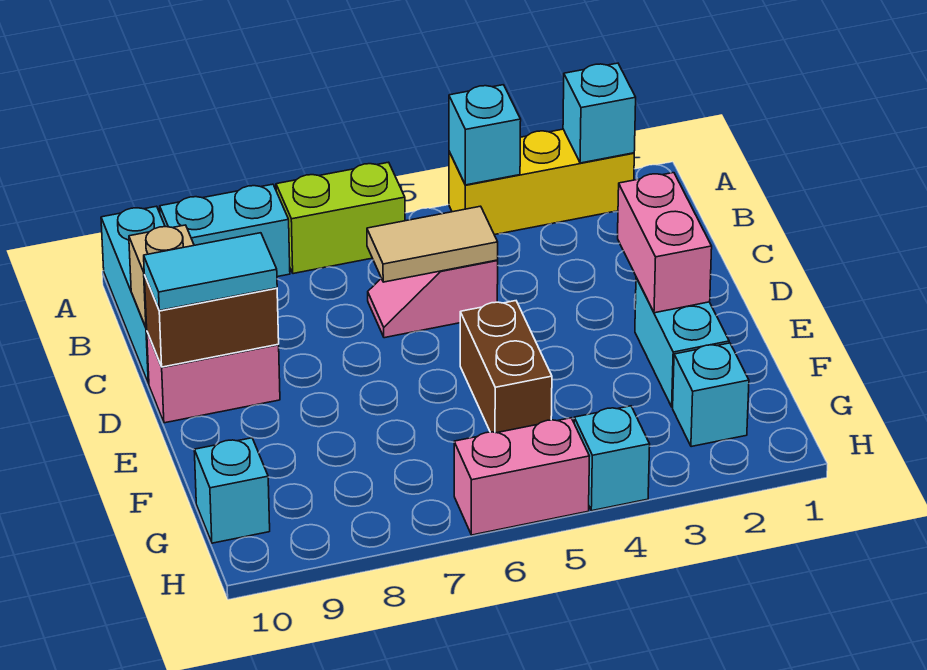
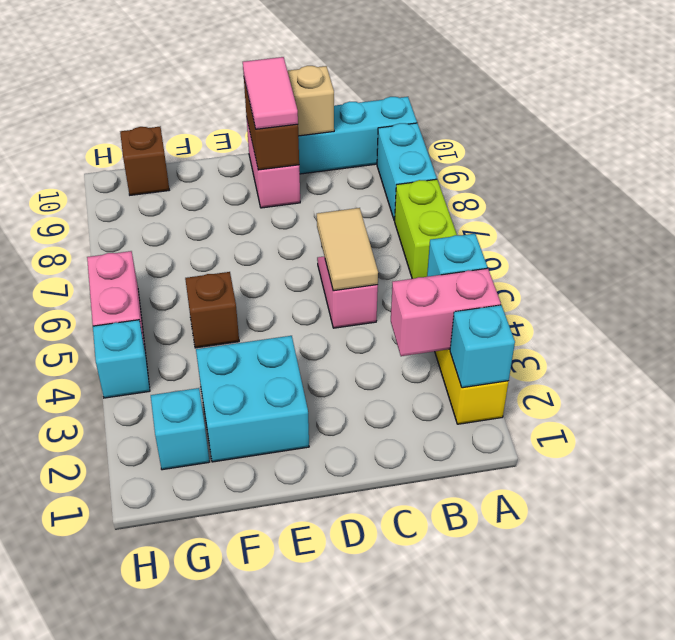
pink brick D2:E2 level 2 -> pink brick A3:B3 level 2
cyan tile D9:D10 level 3 -> pink tile D9:D10 level 3
cyan brick E2:F2 level 1 -> cyan brick E2:F3 level 1
brown brick E5:F5 level 1 -> brown brick F5 level 1
cyan brick G10 level 1 -> brown brick G10 level 1

